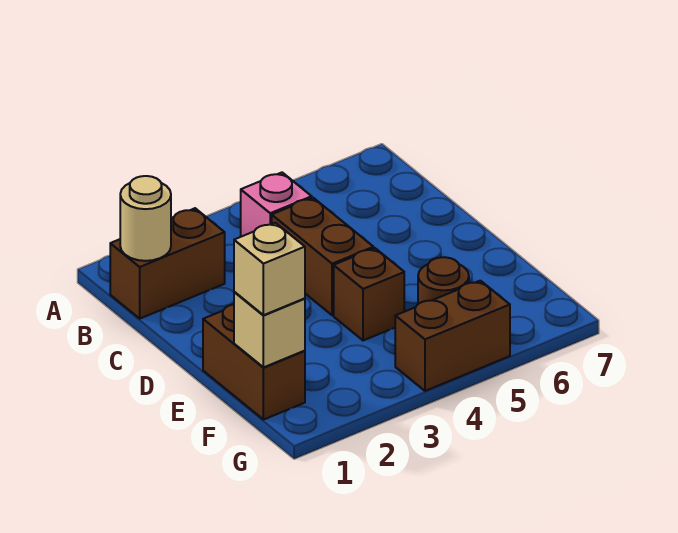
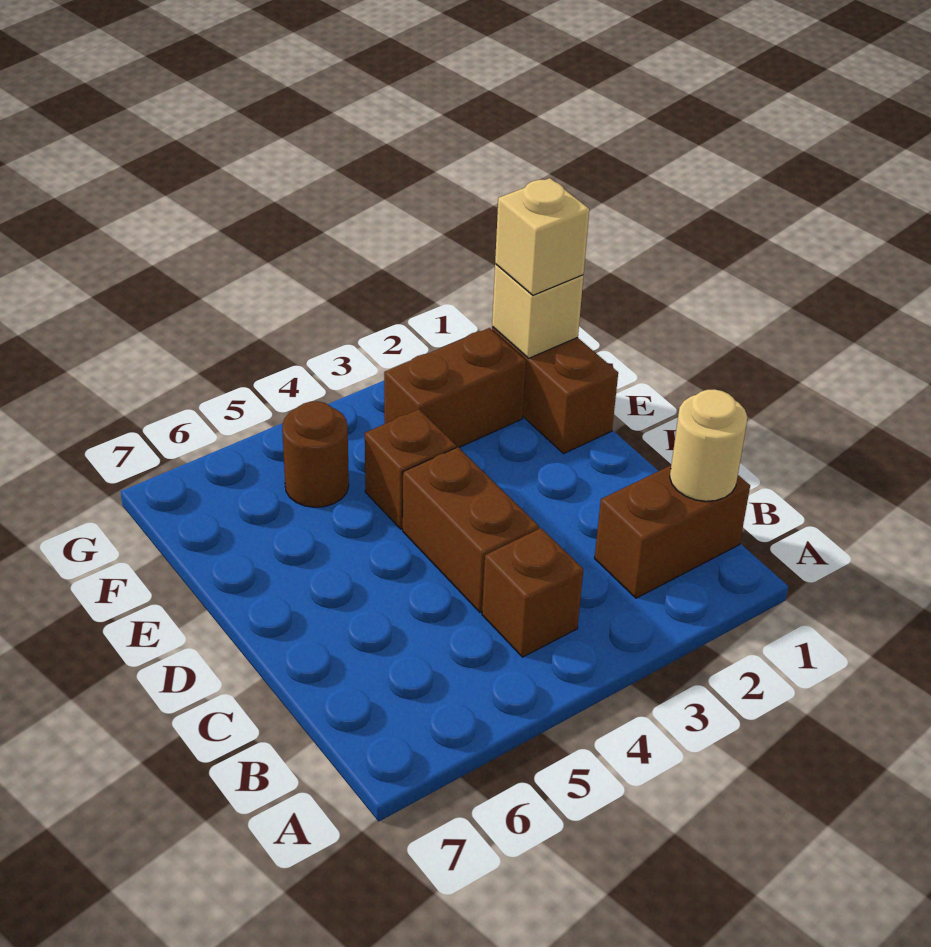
pink brick B4 level 1 -> brown brick B4 level 1
brown brick G4:G5 level 1 -> brown brick F2:F3 level 1

